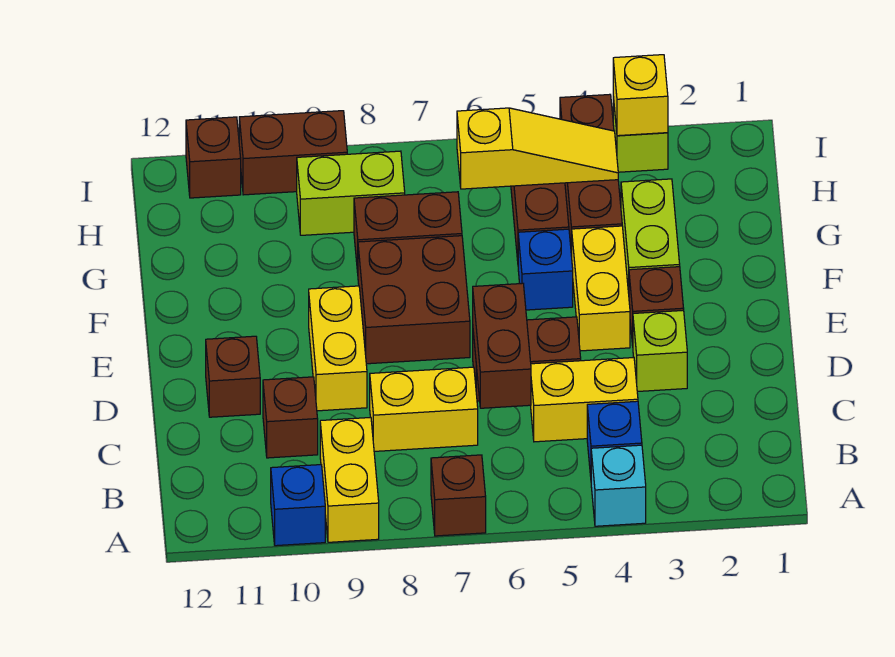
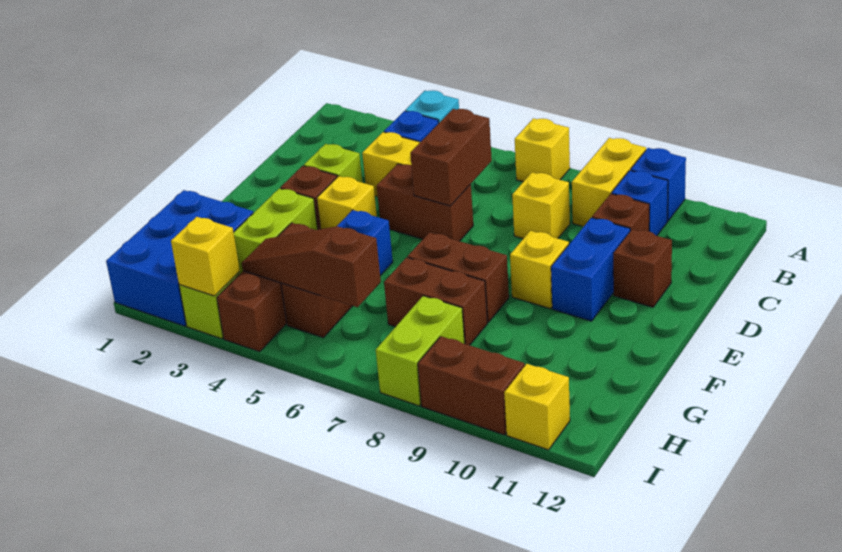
brown brick A7 level 1 -> yellow brick A7 level 1
none -> blue brick B10 level 1
yellow brick C7:C8 level 1 -> yellow brick C8 level 1
yellow brick D9:E9 level 1 -> yellow brick E9 level 1
none -> blue brick D10:E10 level 1
yellow brick E4:F4 level 1 -> yellow brick E4 level 1
brown brick E7:F8 level 1 -> brown brick F7:F8 level 1
none -> blue brick G1:I2 level 1
yellow slope H4:H6 level 2 top 6 -> brown slope H4:H6 level 2 top 6
lime brick H8:H9 level 1 -> lime brick H8:I8 level 1
brown brick I11 level 1 -> yellow brick I11 level 1

